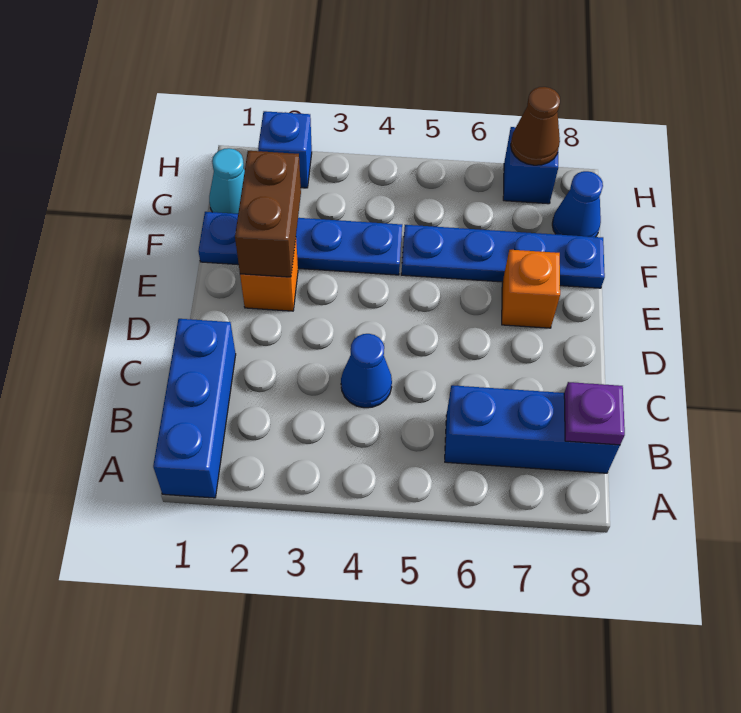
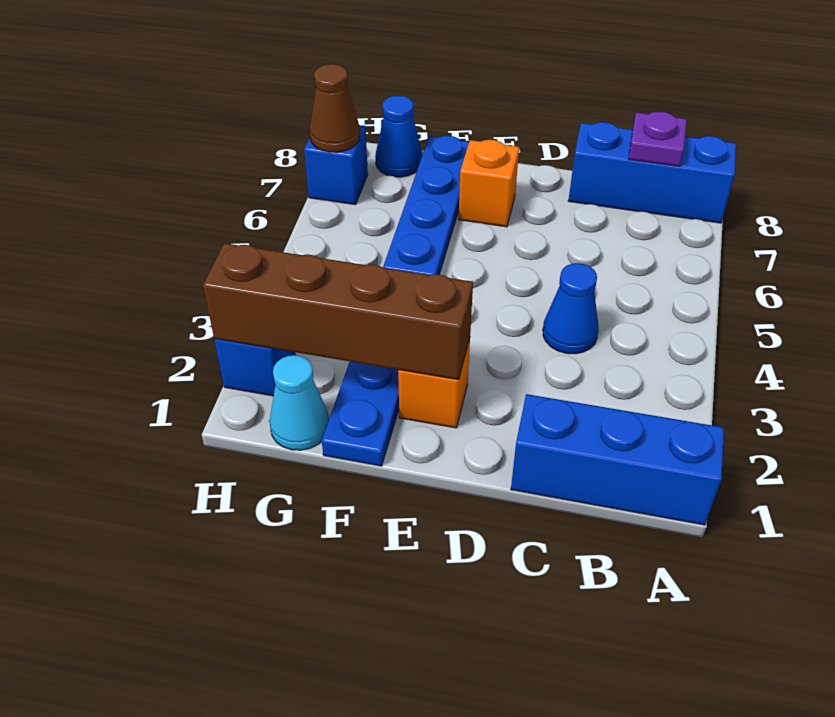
blue brick B6:B8 level 1 -> blue brick A8:C8 level 1
brown brick E2:F2 level 2 -> brown brick E2:H2 level 2

